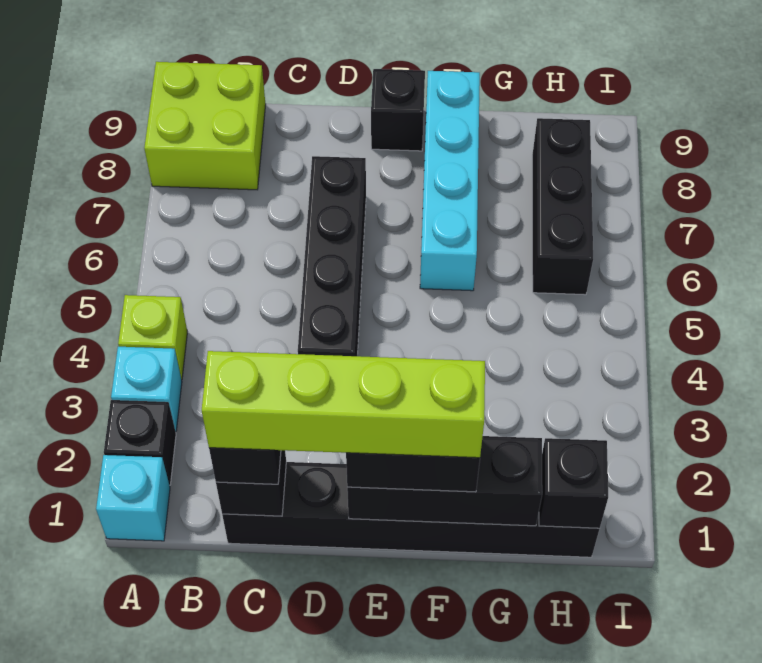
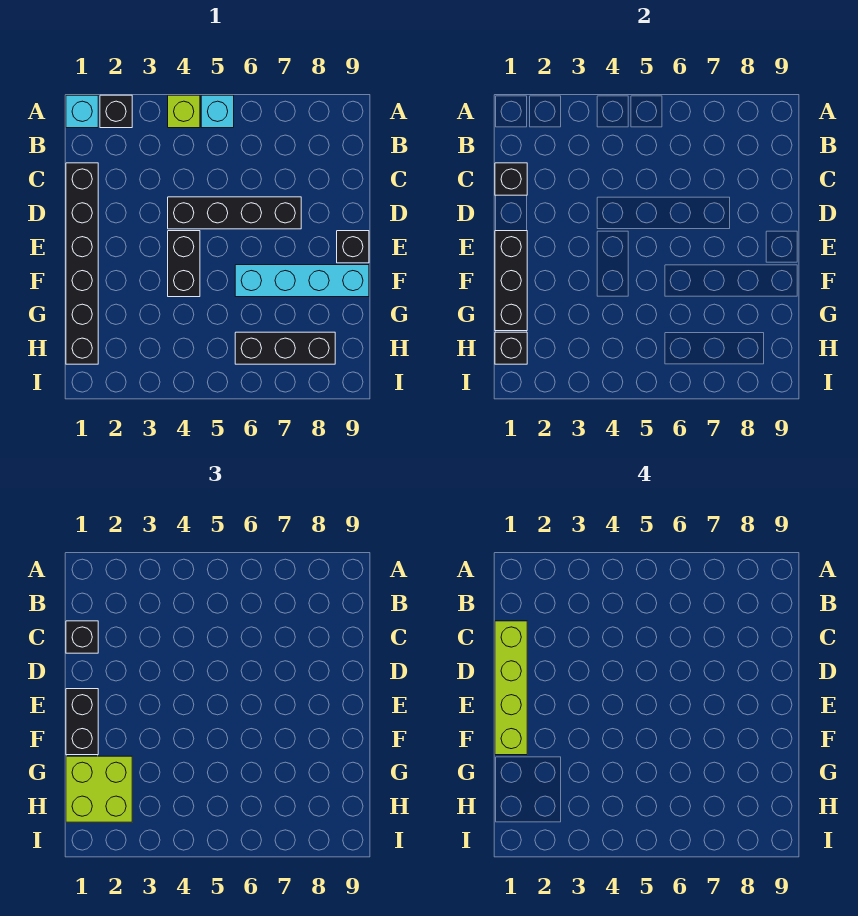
cyan brick A3 level 1 -> cyan brick A5 level 1
lime brick A8:B9 level 1 -> lime brick G1:H2 level 3
none -> black brick E4:F4 level 1

